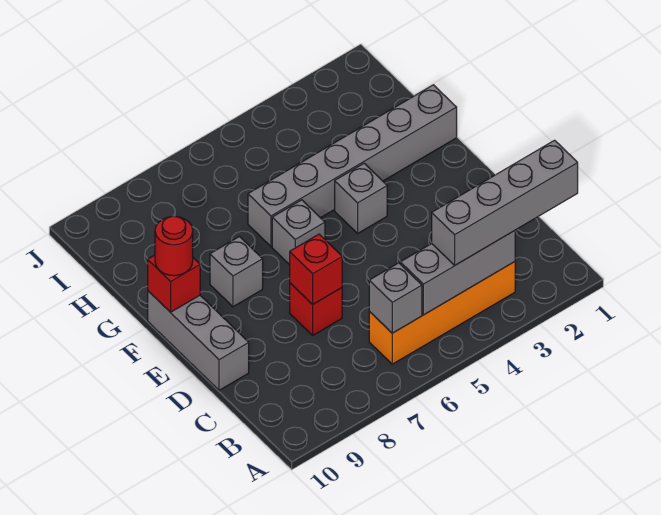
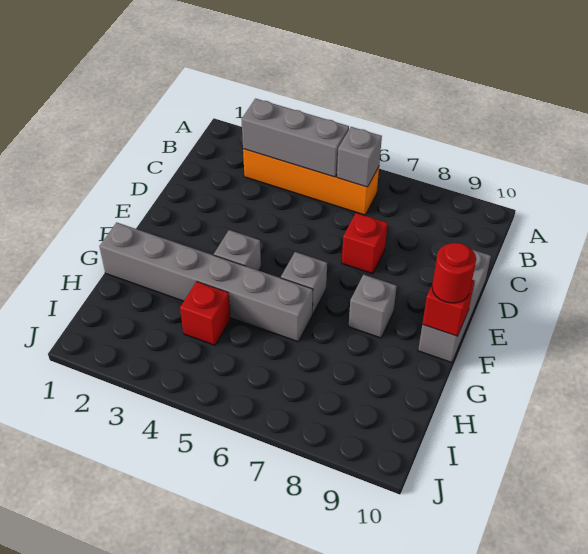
grey brick B1:B4 level 3 -> none
red brick D7 level 2 -> red brick H4 level 1

